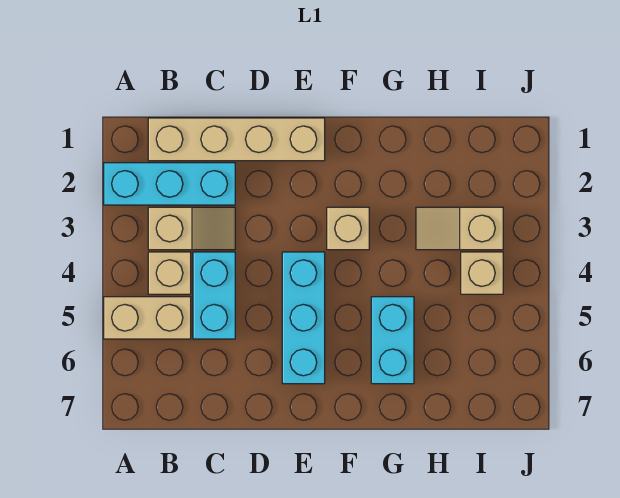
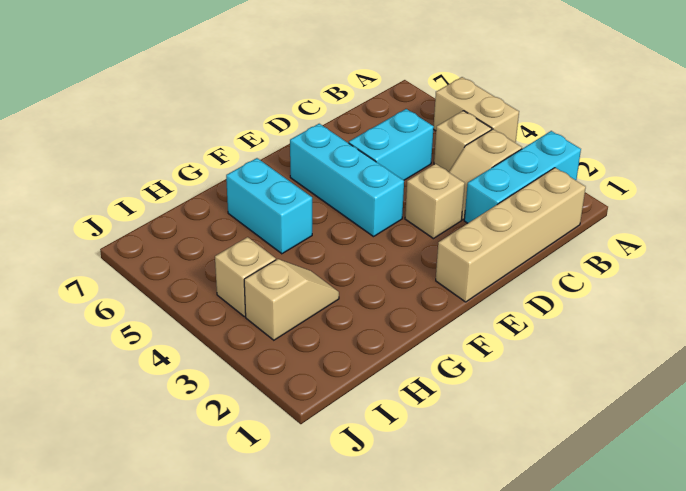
tan brick A5:B5 level 1 -> tan brick A4:A5 level 1
cyan brick C4:C5 level 1 -> cyan brick C5:D5 level 1
tan brick F3 level 1 -> tan brick D3 level 1

